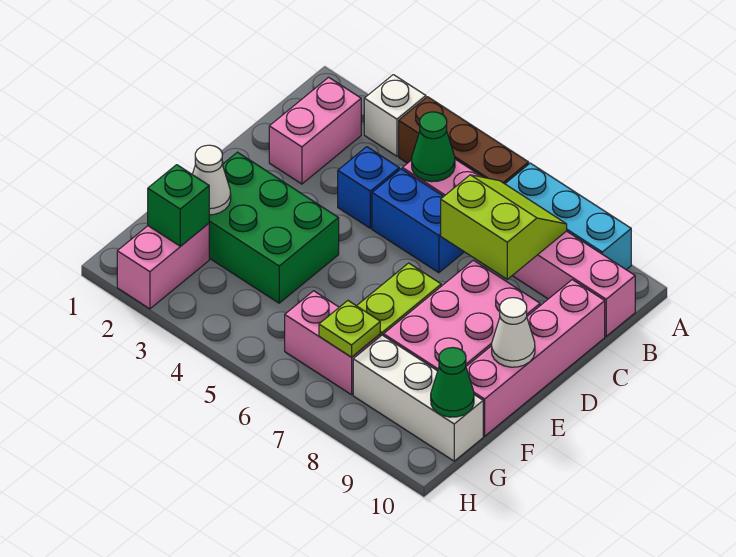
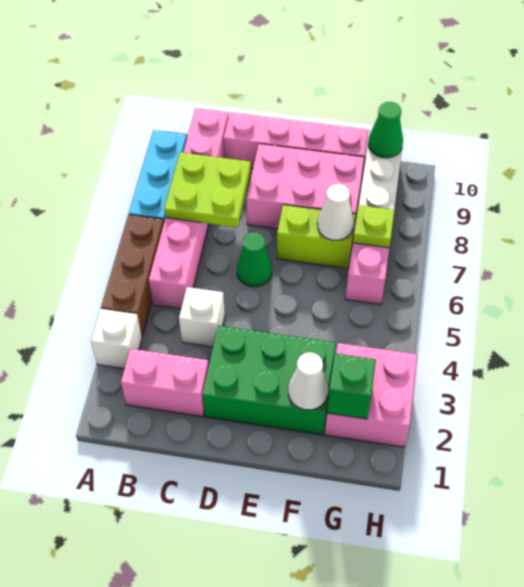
green cone B5 level 2 -> green cone D6 level 1
lime slope B7:C8 level 2 top C -> lime plate B7:C8 level 2
blue brick C4 level 1 -> white brick C4 level 1
blue brick C5:C6 level 1 -> none
green brick E2:F4 level 1 -> green brick D2:F3 level 1
white cone E10 level 2 -> white cone F7 level 2
pink brick G2:H2 level 1 -> pink brick G2:H3 level 1

